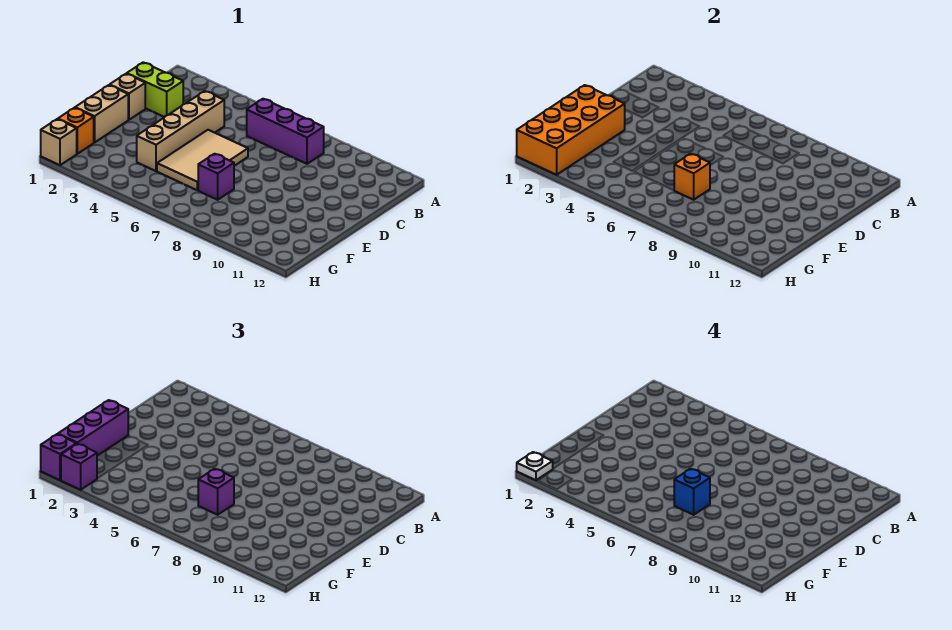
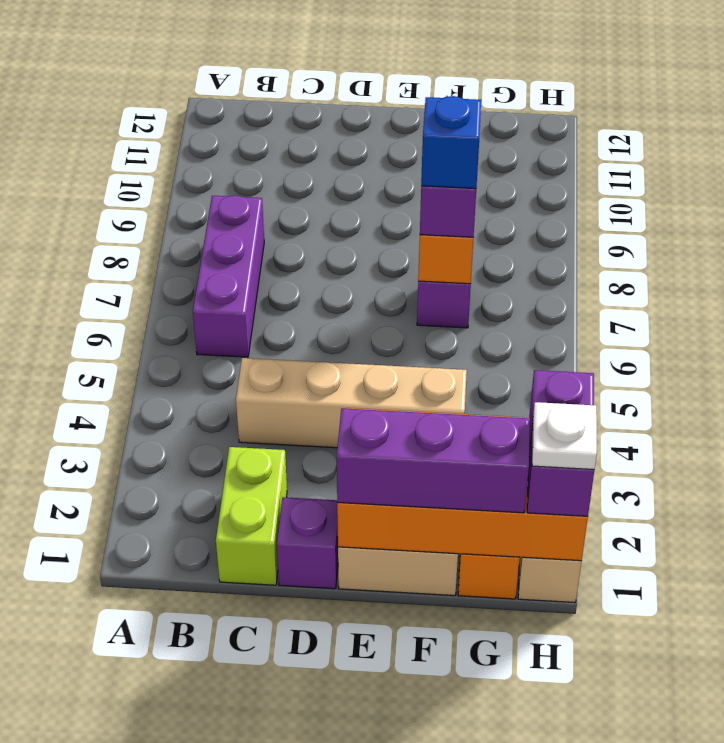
tan brick D1 level 1 -> purple brick D1 level 1
tan tile D5:F6 level 1 -> none

